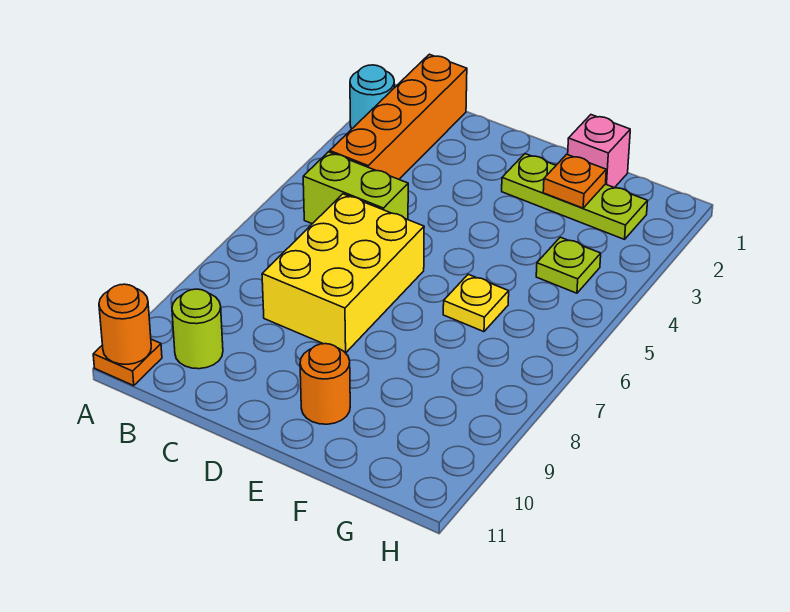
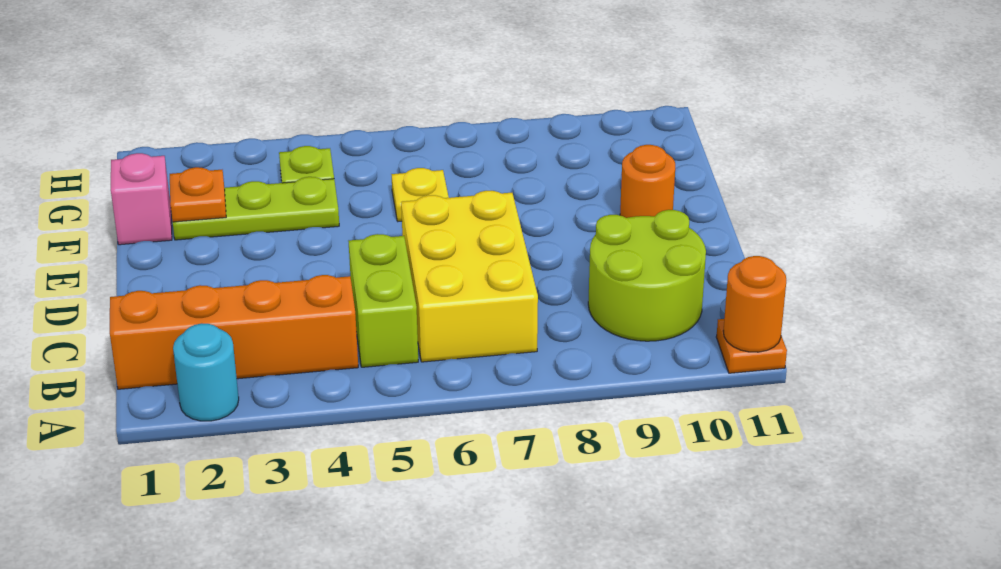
lime round brick B10 level 1 -> lime round brick B9:C10 level 1
yellow brick C6:D8 level 1 -> yellow brick B6:D7 level 1
lime plate E2:G2 level 1 -> lime plate F2:F4 level 1

